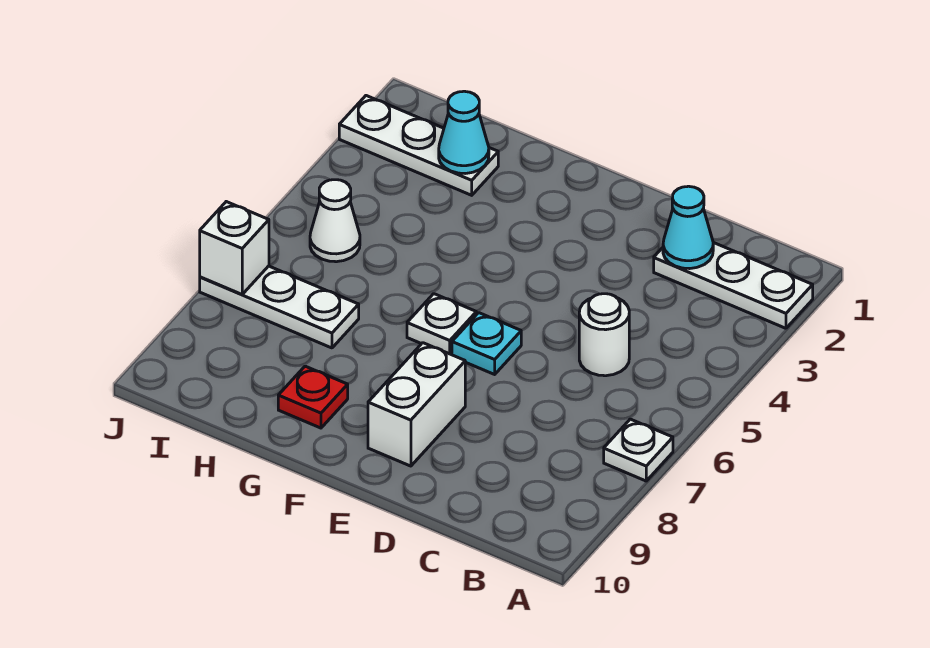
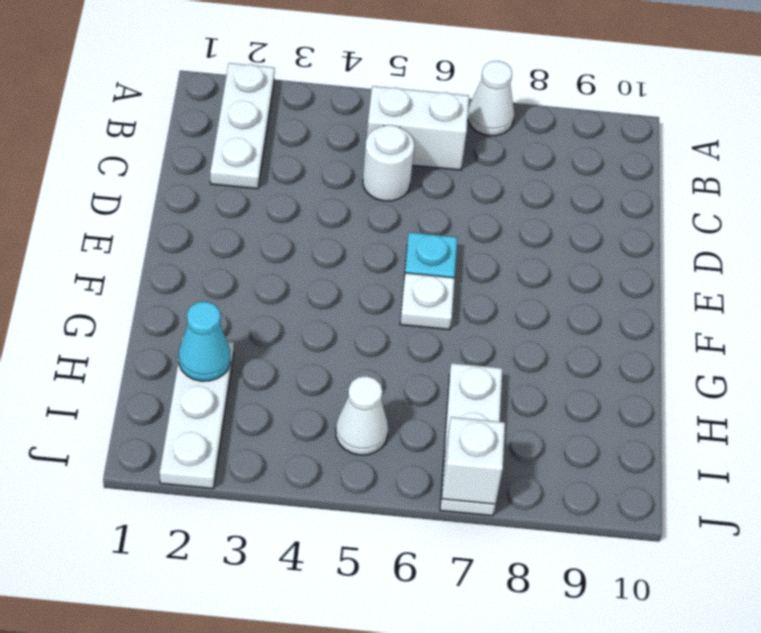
white plate A7 level 1 -> white cone A7 level 1
cyan cone C2 level 2 -> none
white brick E8:E9 level 1 -> white brick B5:B6 level 1
red plate G9 level 1 -> none

